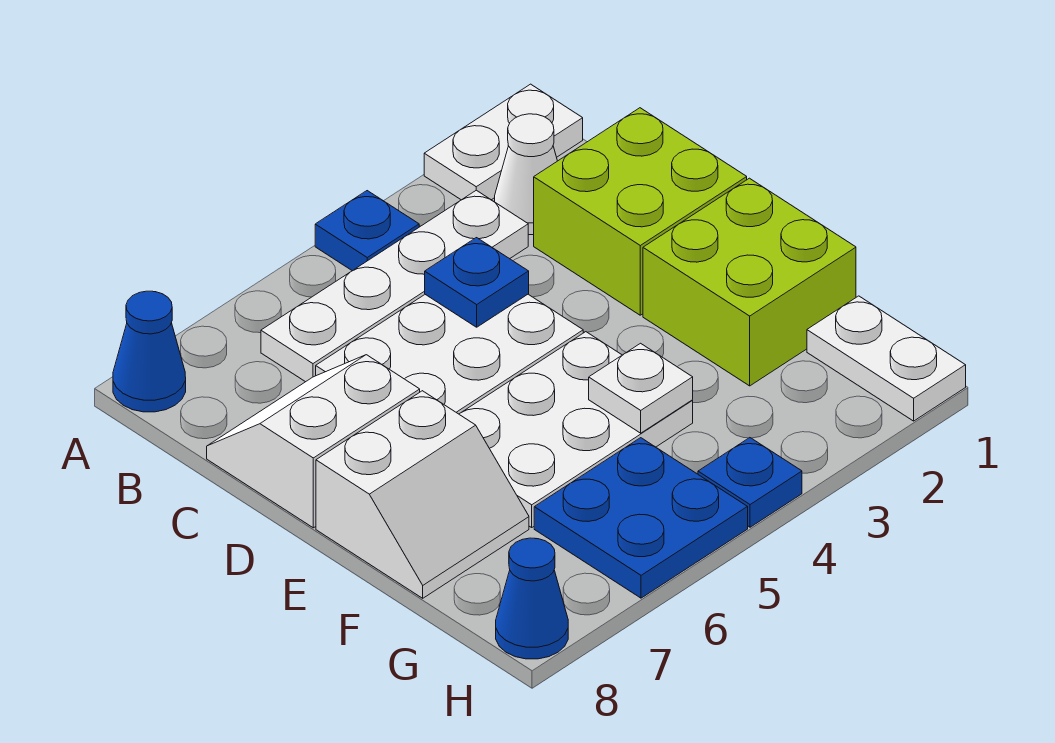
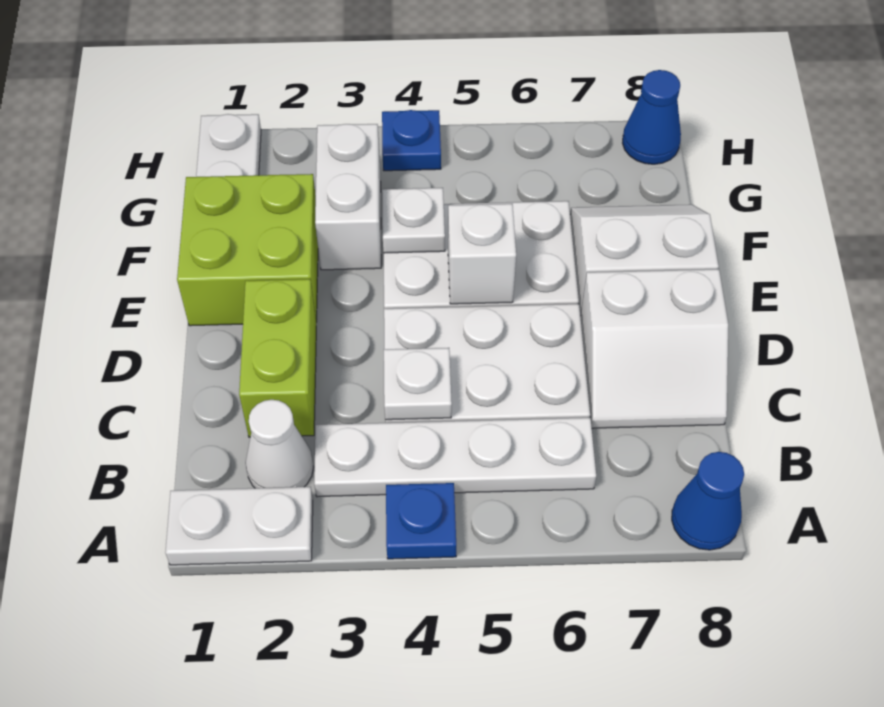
lime brick C1:D2 level 1 -> lime brick C2:D2 level 1
blue plate C4 level 2 -> white plate C4 level 2
none -> white brick E5 level 2
none -> white brick F3:G3 level 1
blue plate G5:H6 level 1 -> none

